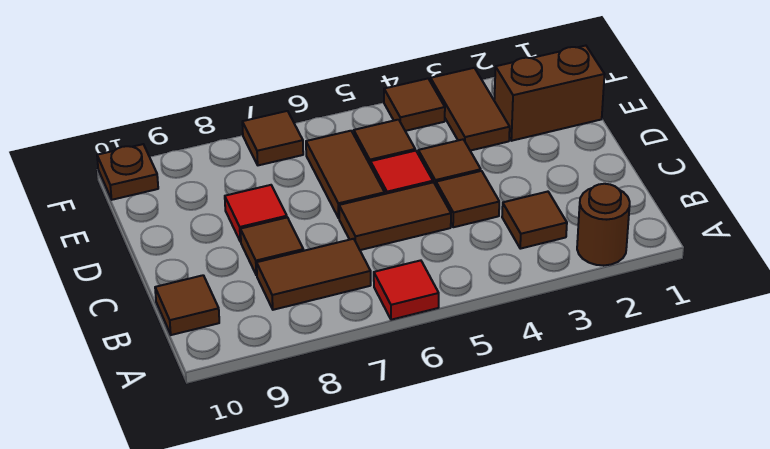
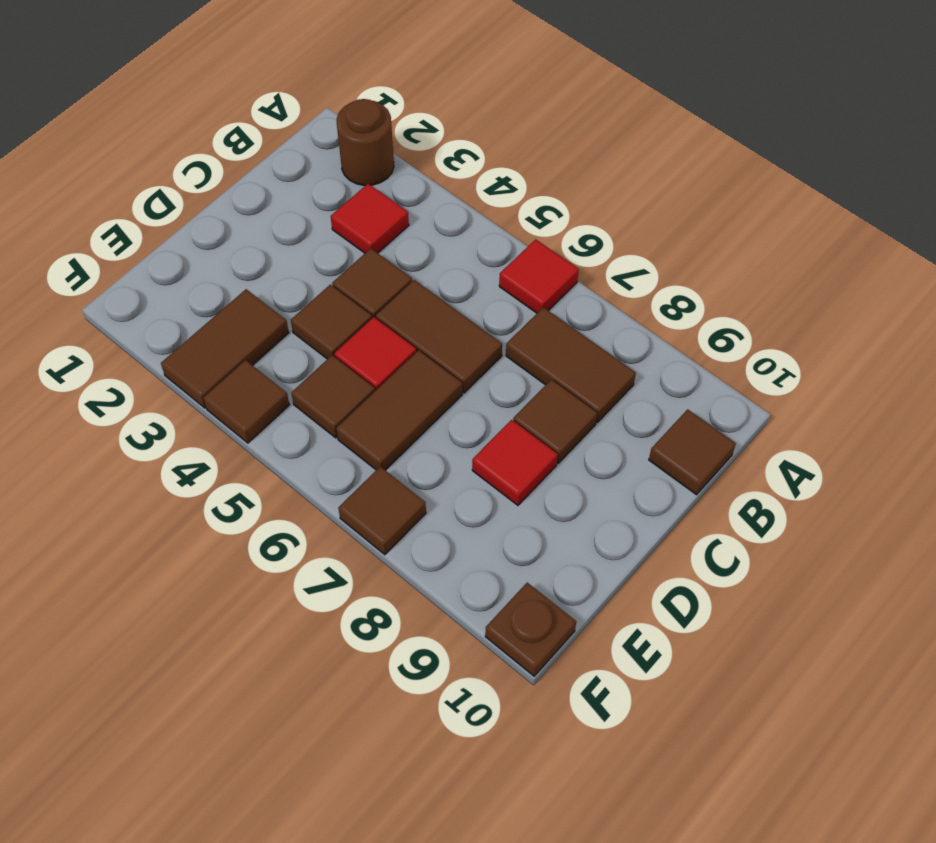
brown tile B3 level 1 -> red tile B3 level 1
brown brick E1:E2 level 1 -> none

